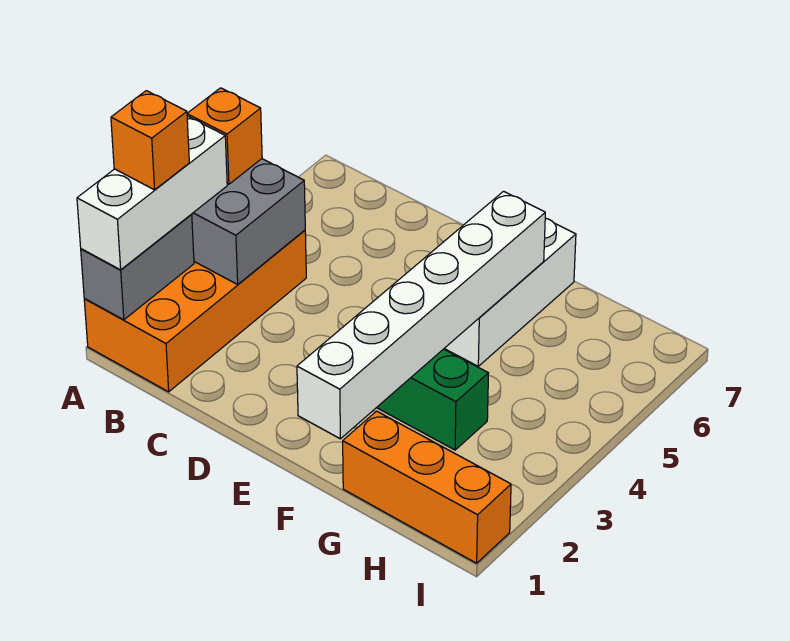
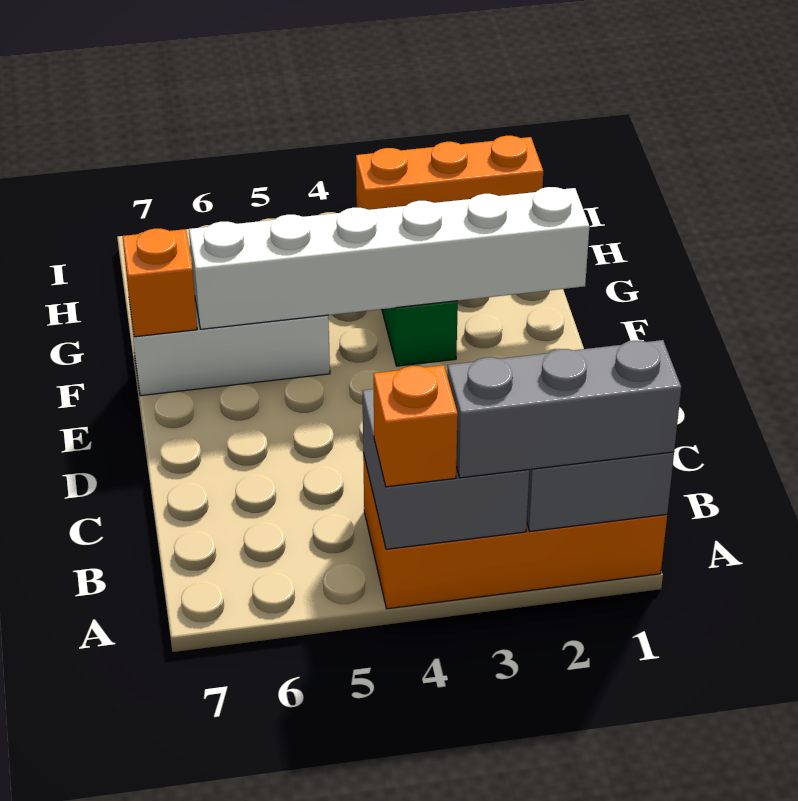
white brick A1:A3 level 3 -> grey brick A1:A3 level 3
orange brick A2 level 4 -> orange brick F7 level 2
orange brick G1:I1 level 1 -> orange brick I1:I3 level 1

